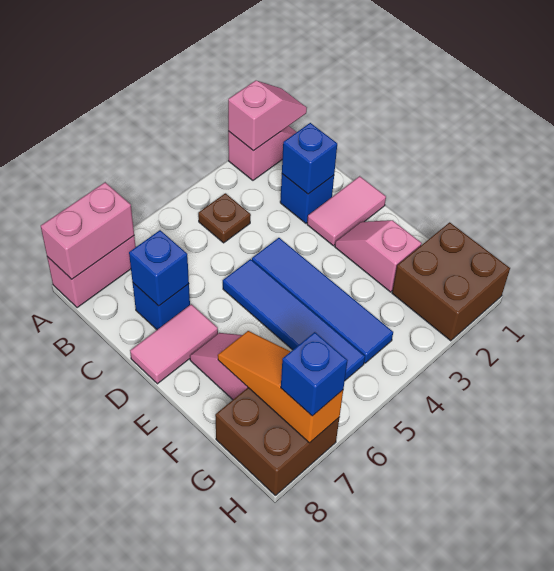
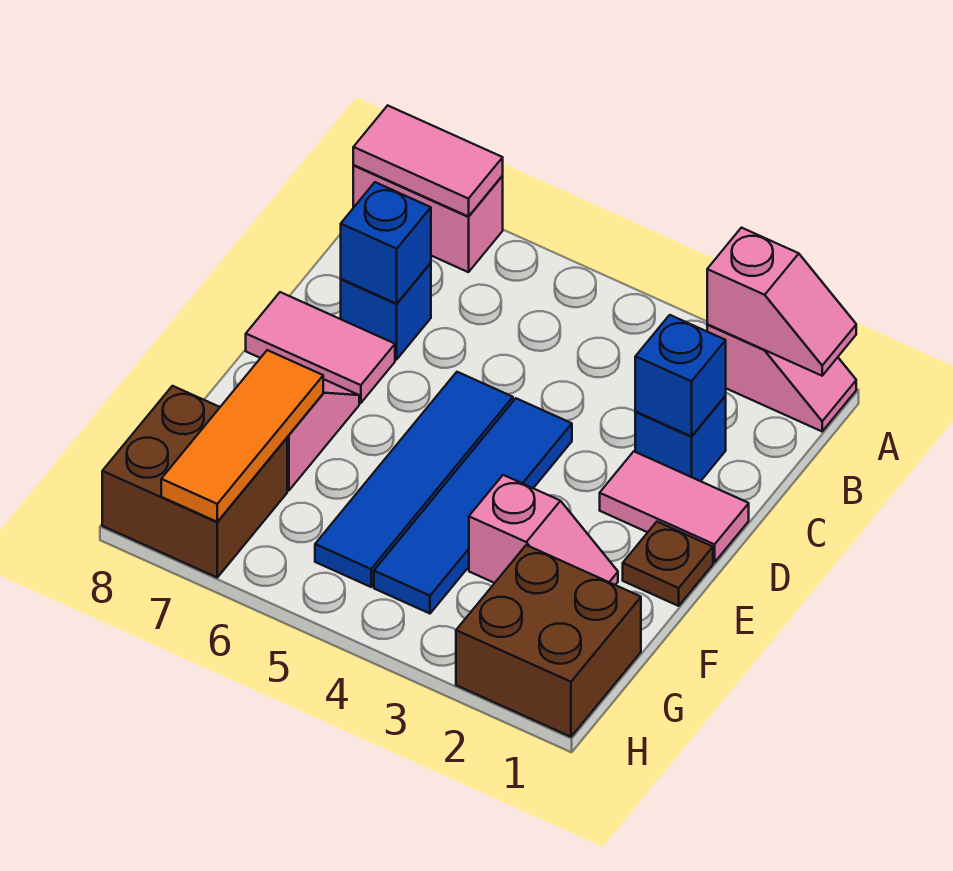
pink brick A7:A8 level 2 -> pink tile A7:A8 level 2
brown plate B4 level 1 -> brown plate E1 level 1
pink slope E2:F2 level 1 top F -> pink slope F2:F3 level 1 top 3
orange slope F7:H7 level 2 top H -> orange tile F7:H7 level 2
blue brick H7 level 3 -> none

